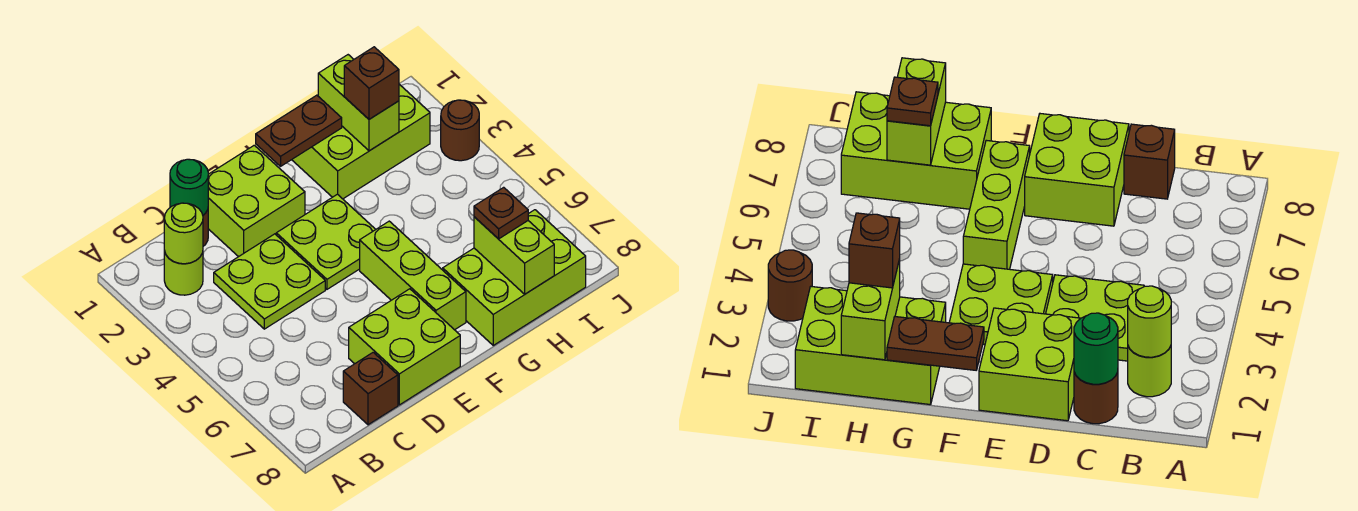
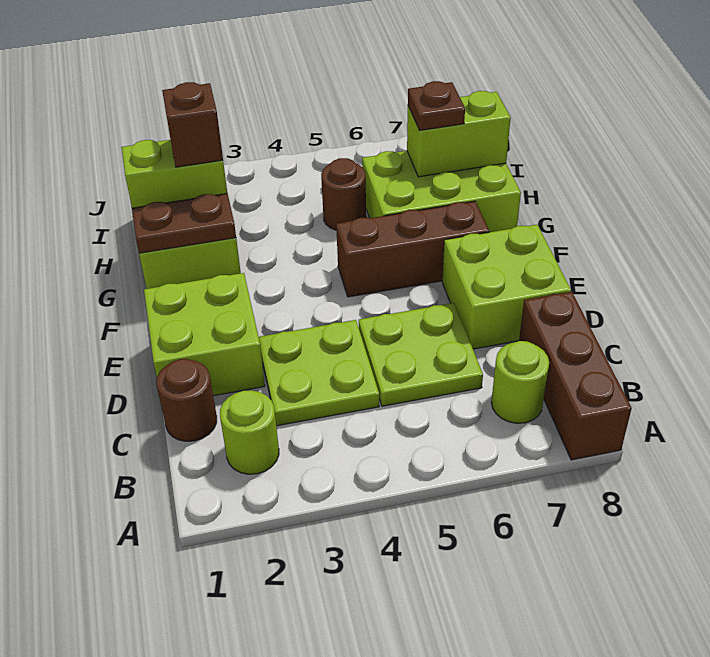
lime round brick B2 level 2 -> lime round brick B7 level 1
green round brick C1 level 2 -> none
brown brick C8 level 1 -> brown brick A8:C8 level 1
lime plate E3:F4 level 1 -> lime plate C5:D6 level 1
brown plate F1:G1 level 2 -> brown plate G1:G2 level 2
lime brick F5:F7 level 1 -> brown brick F5:F7 level 1
lime brick G7:I8 level 1 -> lime brick G6:H8 level 1
brown round brick J3 level 1 -> brown round brick H5 level 1

